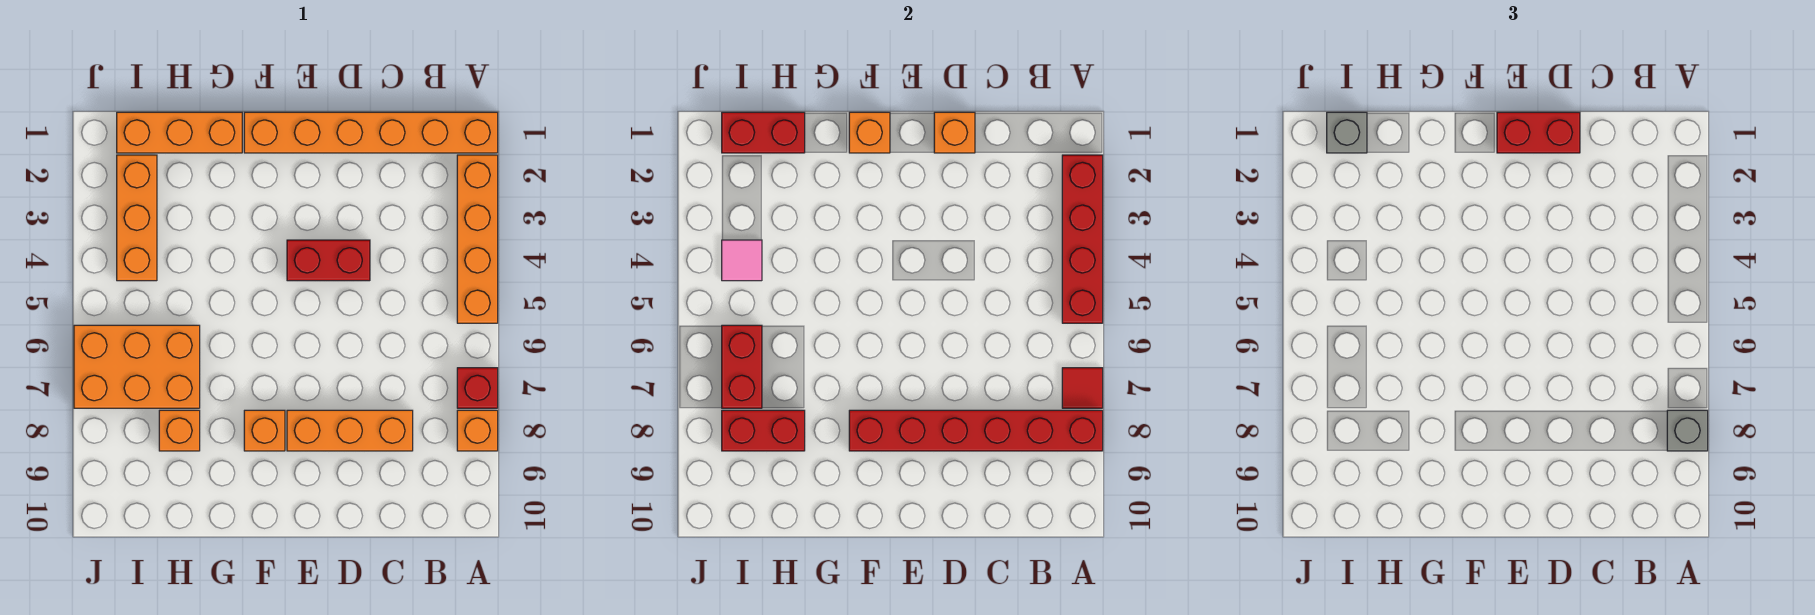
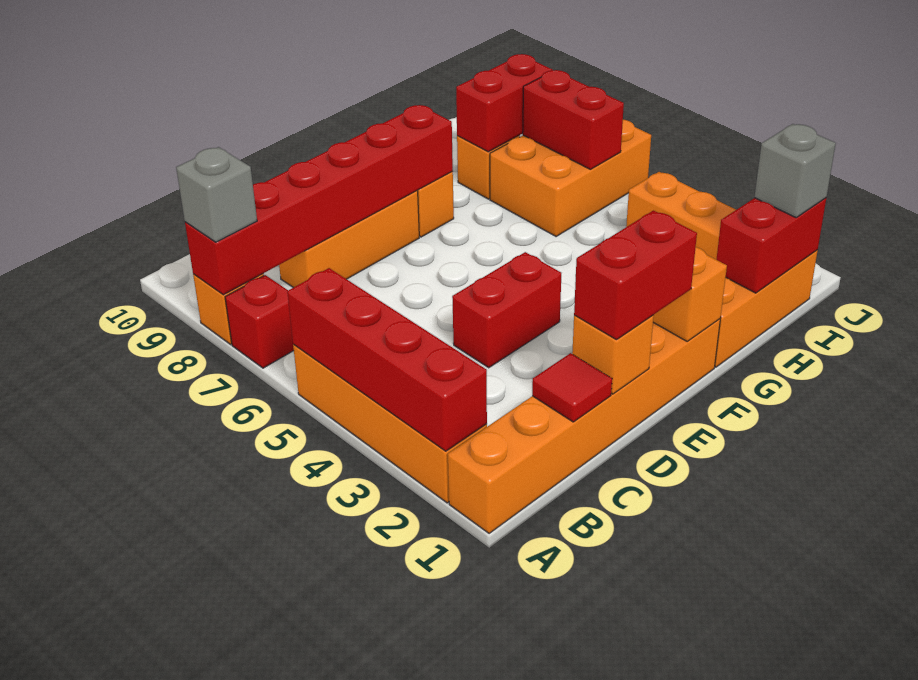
red tile A7 level 2 -> red tile C1 level 2
pink tile I4 level 2 -> none

